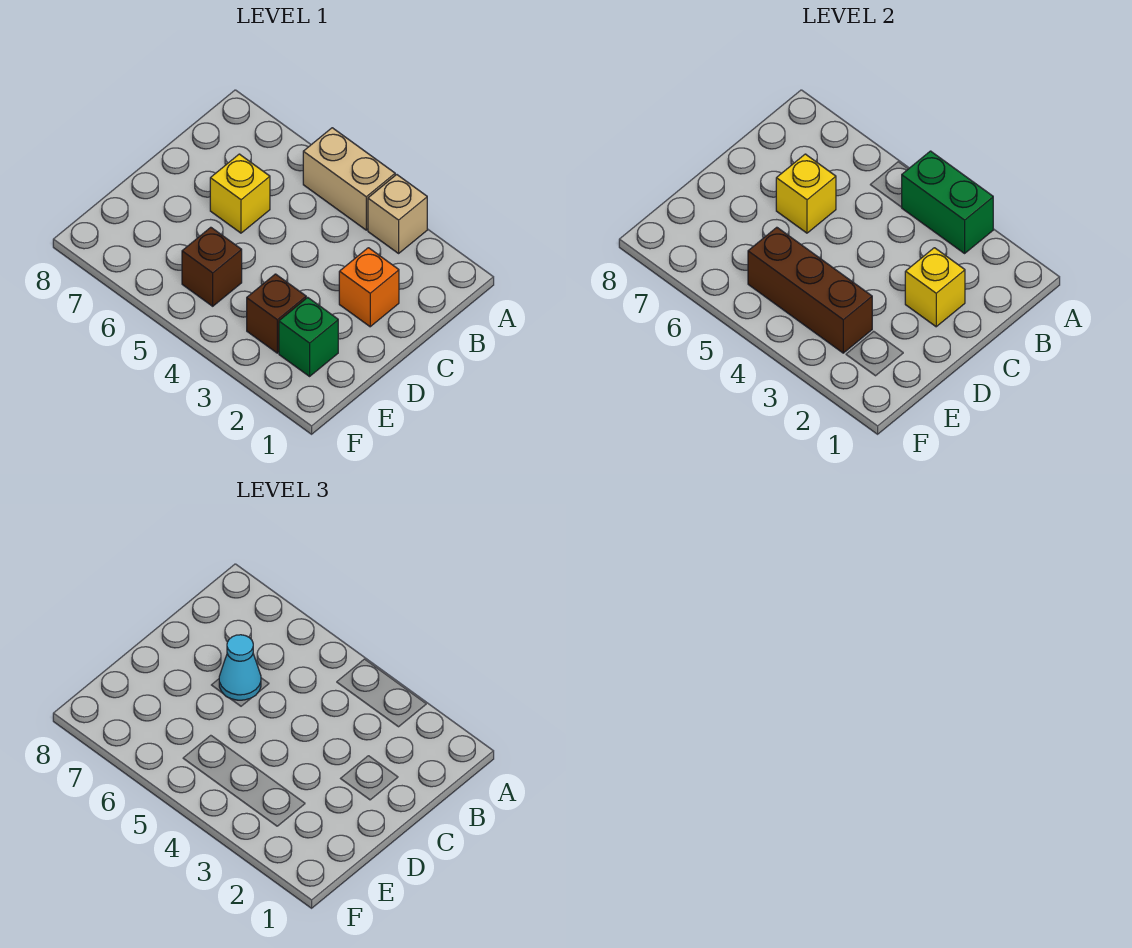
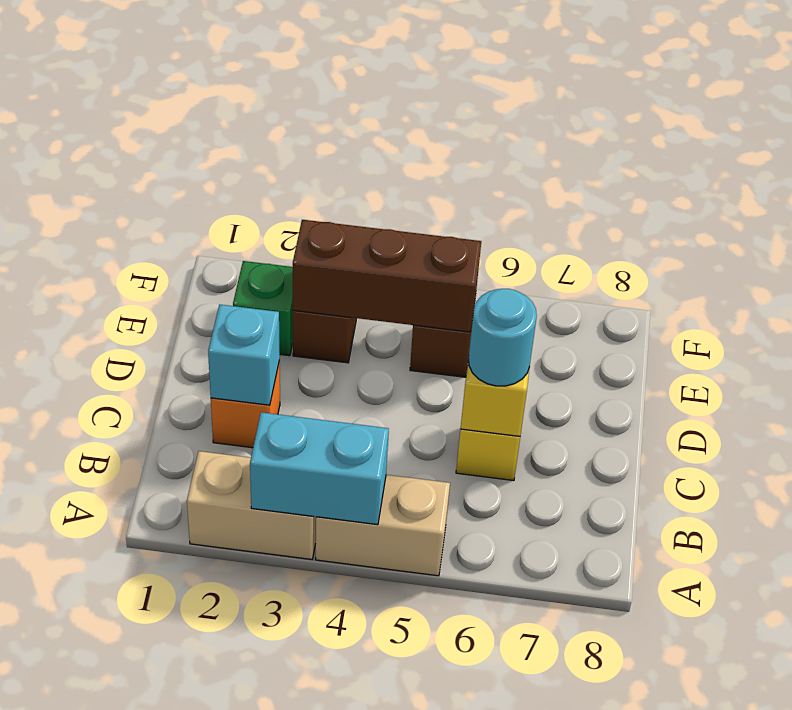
tan brick A3 level 1 -> tan brick A2:A3 level 1
green brick A3:A4 level 2 -> cyan brick A3:A4 level 2
yellow brick C2 level 2 -> cyan brick C2 level 2
cyan cone C6 level 3 -> cyan round brick C6 level 3

